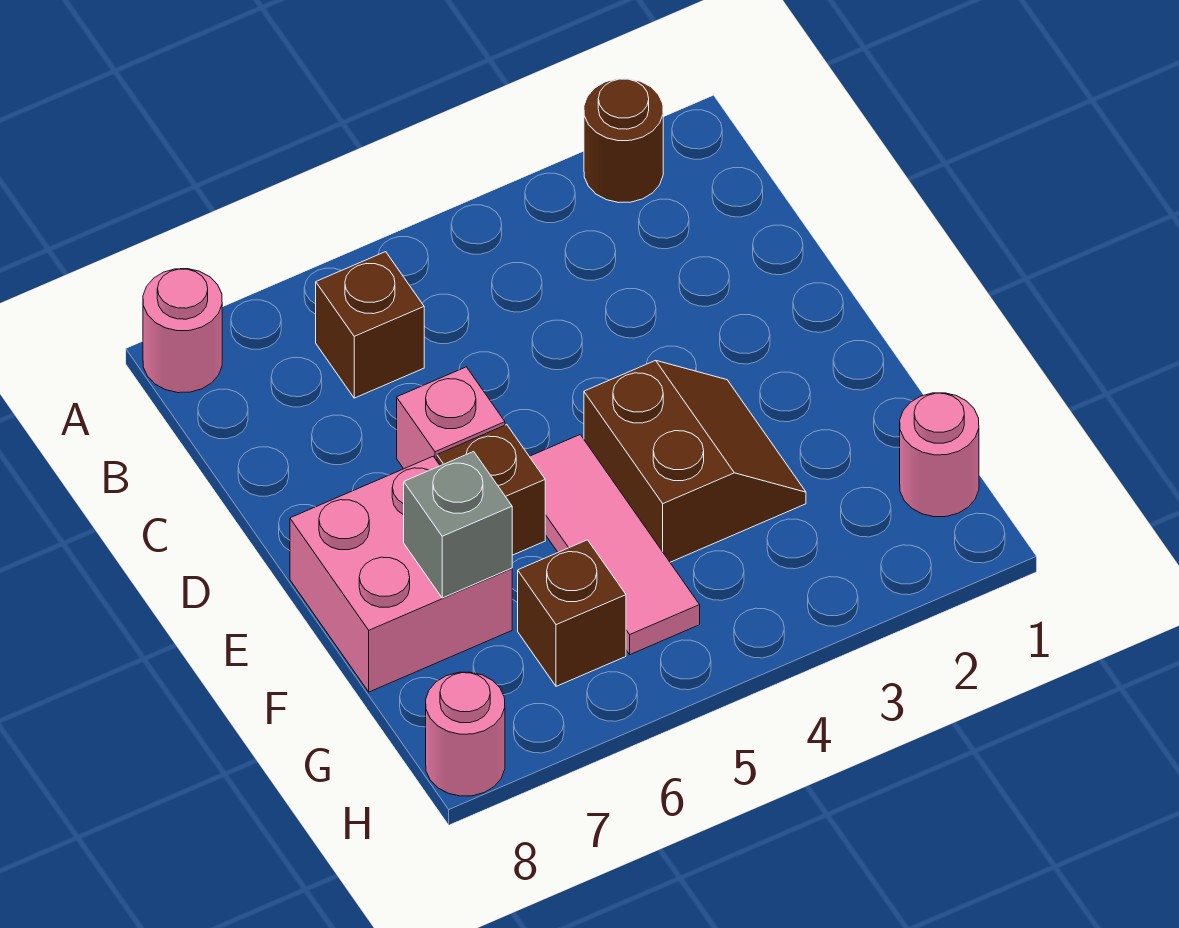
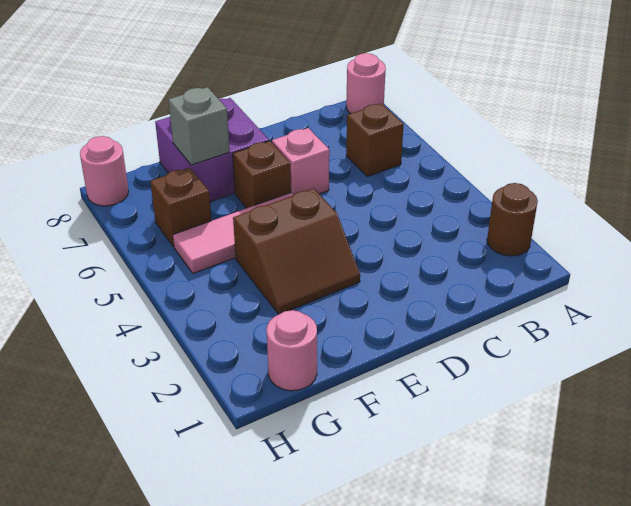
pink brick E7:F8 level 1 -> purple brick E7:F8 level 1

